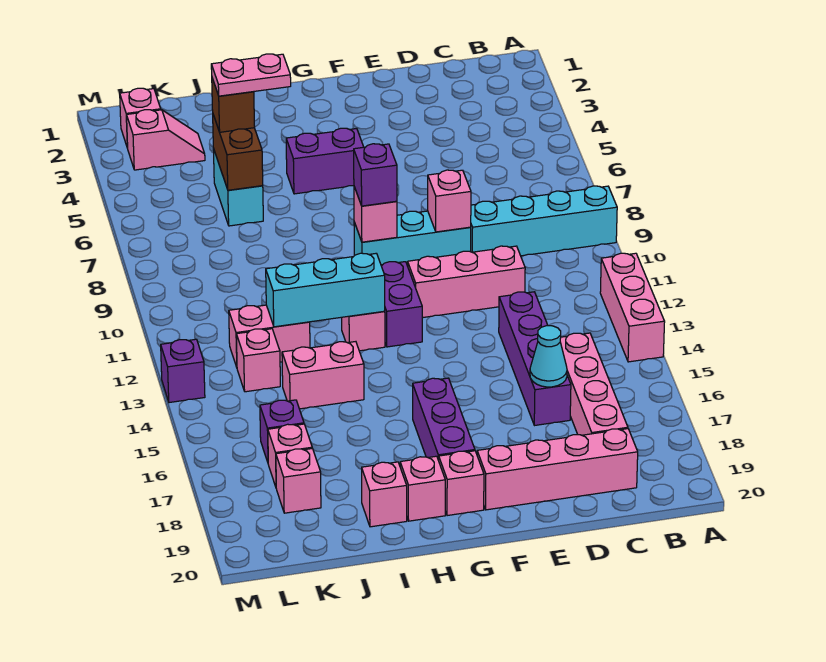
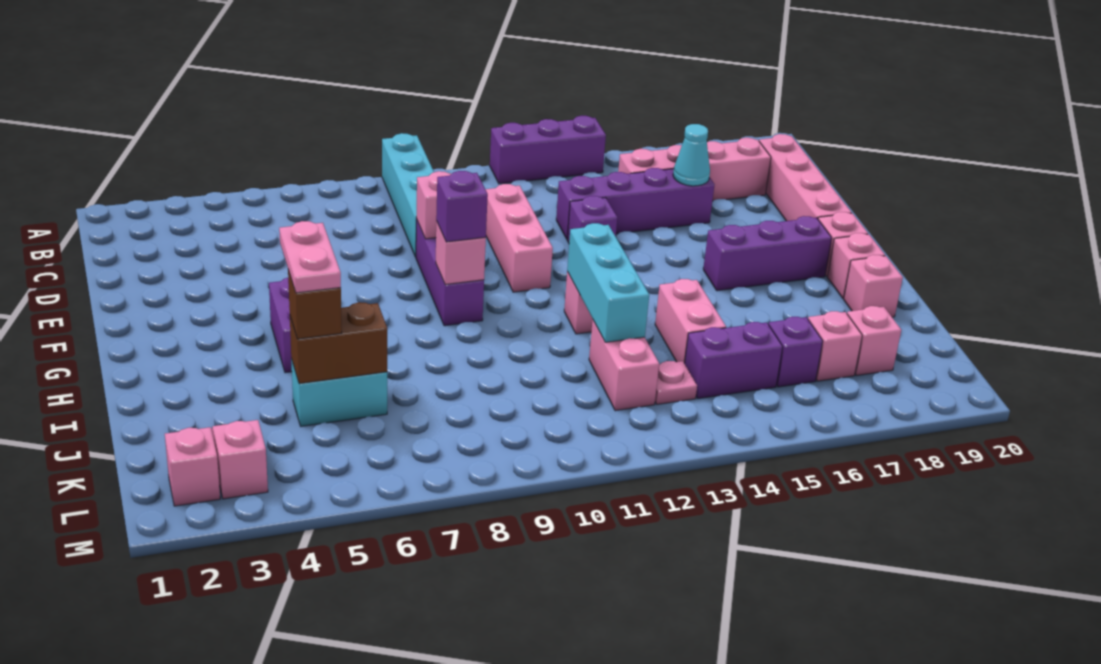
pink brick A12:A14 level 1 -> purple brick A12:A14 level 1
cyan brick E9:G9 level 1 -> purple brick E9:G9 level 1
purple brick G11:G12 level 1 -> purple brick K14:K15 level 1
pink brick K13 level 1 -> pink plate K13 level 1
purple brick M13 level 1 -> purple brick E13 level 1

